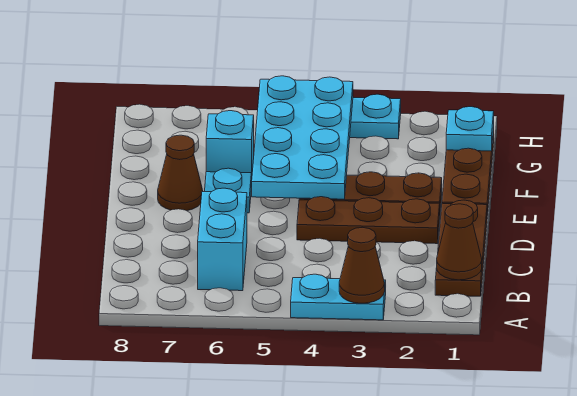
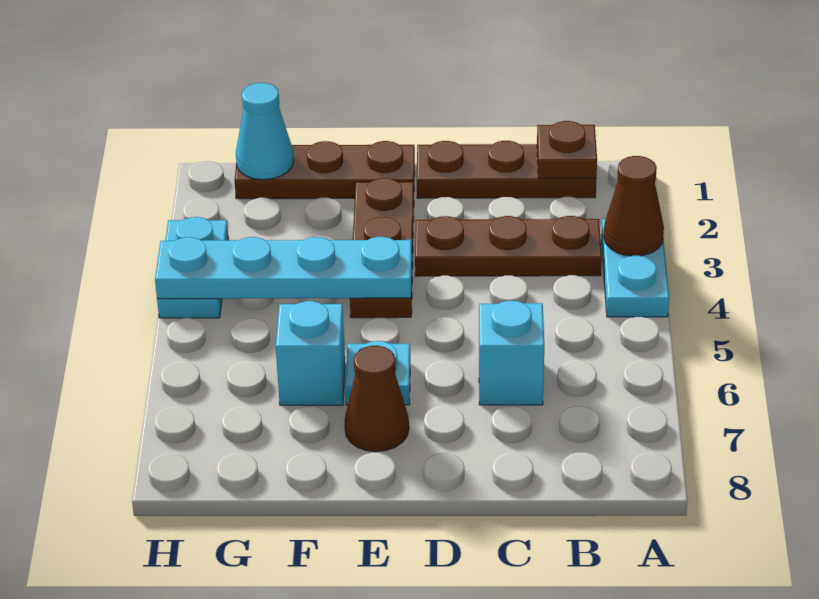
brown cone B1 level 2 -> brown plate B1 level 2
cyan brick B6:C6 level 1 -> cyan brick C6 level 1
brown plate D2:D4 level 1 -> brown plate B3:D3 level 1
cyan plate E4:H5 level 2 -> cyan plate E4:H4 level 2
cyan plate G1 level 2 -> cyan cone G1 level 2

